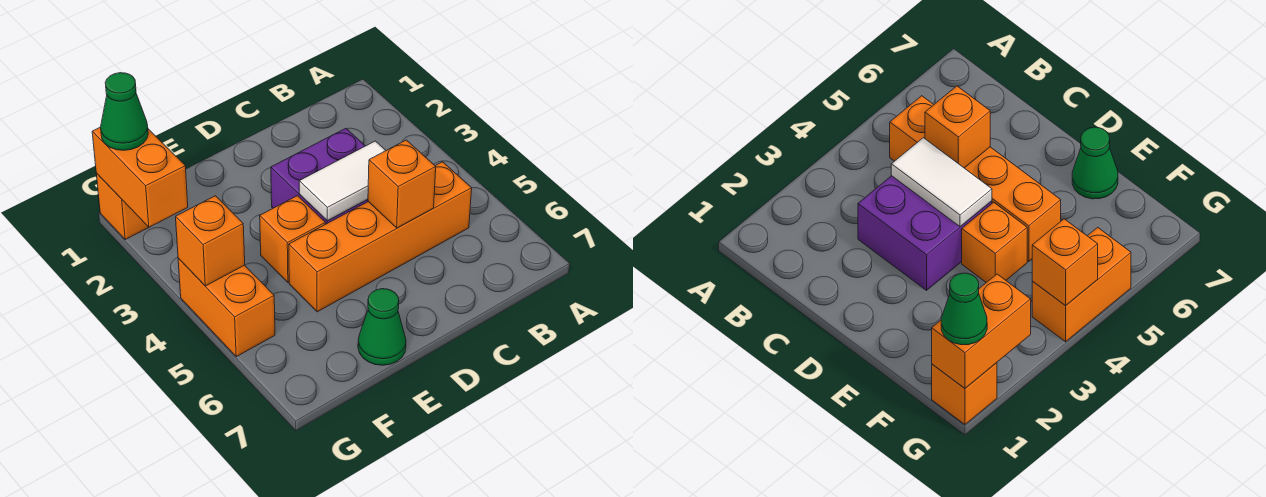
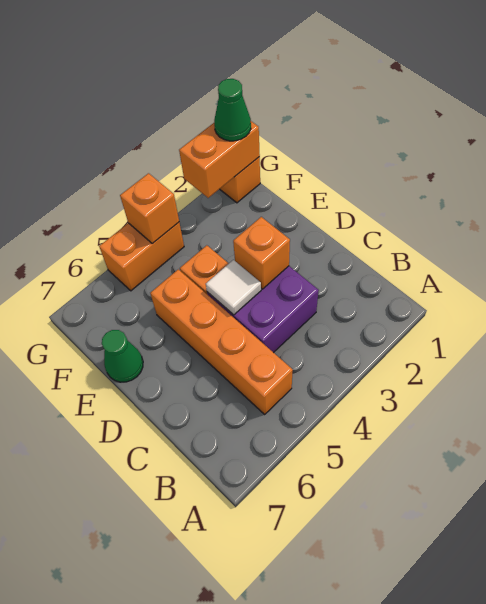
white tile C4:D4 level 2 -> white tile D4 level 2
orange brick C5 level 2 -> orange brick D3 level 2

